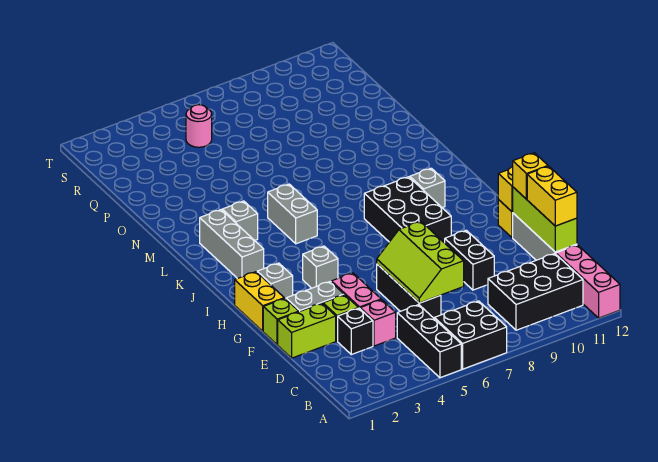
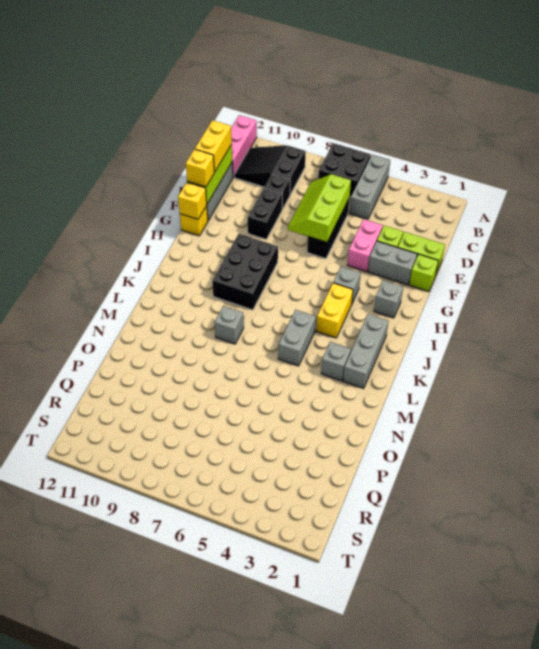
black brick A5:C5 level 1 -> grey brick A5:C5 level 1
black brick B9:C11 level 1 -> black slope B9:C11 level 1 top 9
black brick D3 level 1 -> black brick D9 level 1
pink brick D4 level 1 -> none
lime slope D6:F7 level 2 top 7 -> lime slope D6:F7 level 2 top 6
yellow brick G1:H1 level 1 -> yellow brick I4:J4 level 1
grey brick J10 level 1 -> grey brick L8 level 1
pink round brick R5 level 1 -> none

